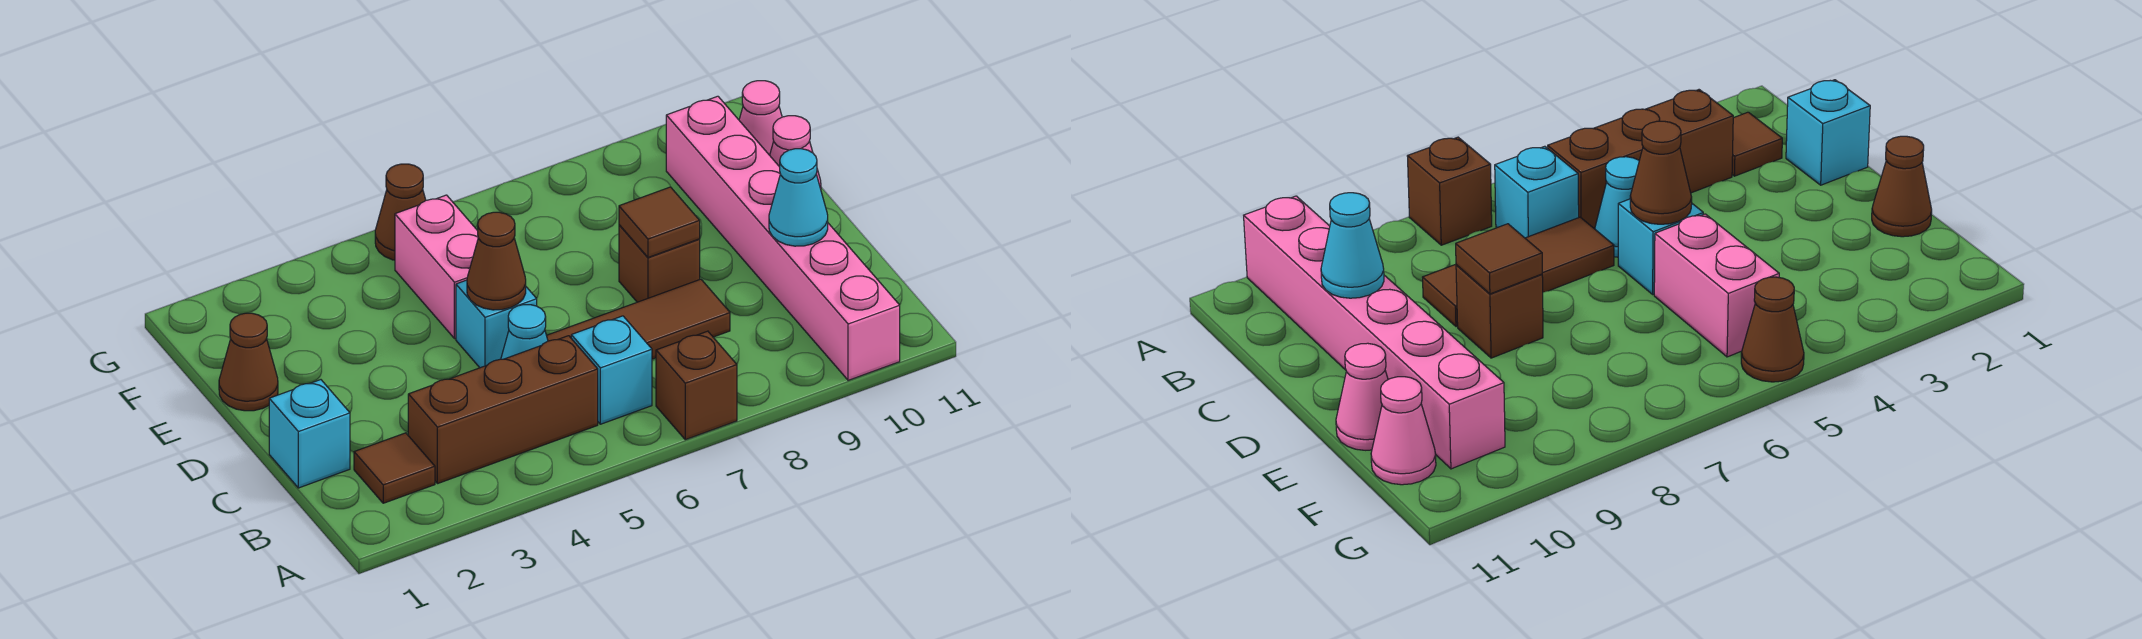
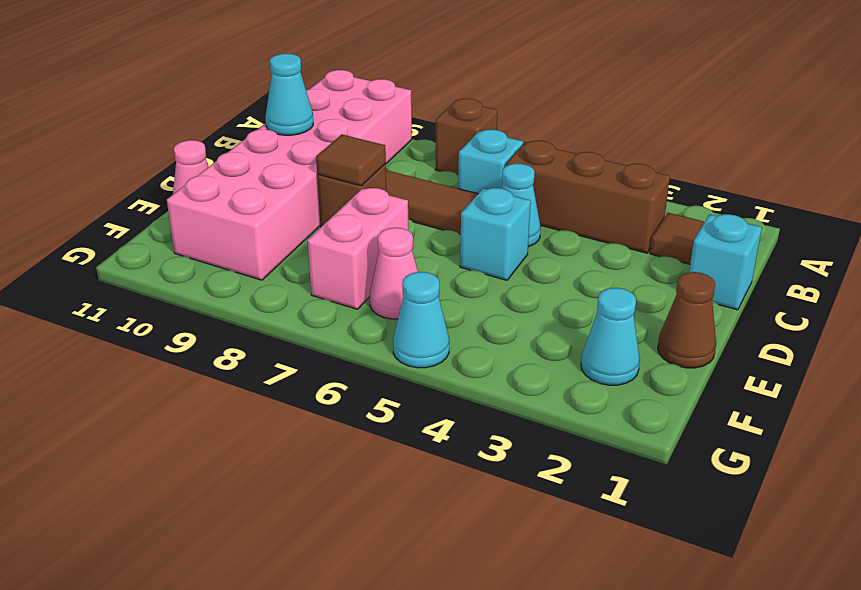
pink brick A10:F10 level 1 -> pink brick A9:F10 level 1
brown cone D5 level 2 -> none
pink brick E5:F5 level 1 -> pink brick E7:F7 level 1
none -> cyan cone F2 level 1
pink cone F11 level 1 -> pink cone F6 level 1
brown cone G5 level 1 -> cyan cone G5 level 1

